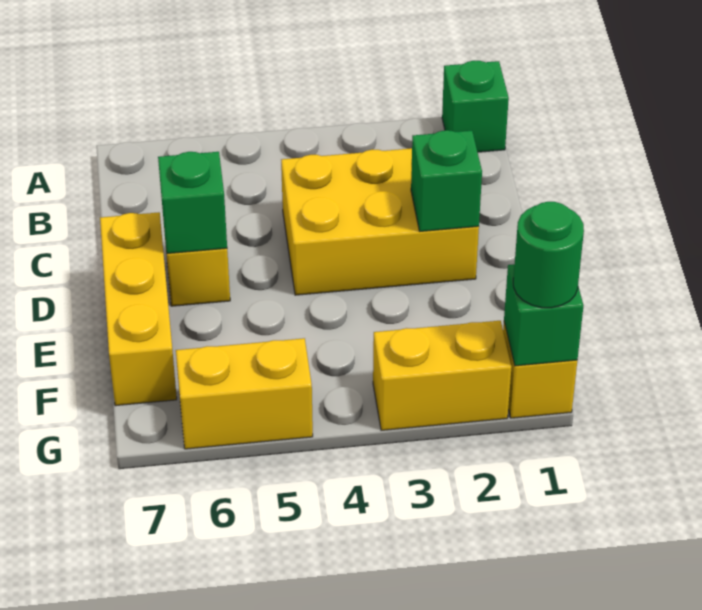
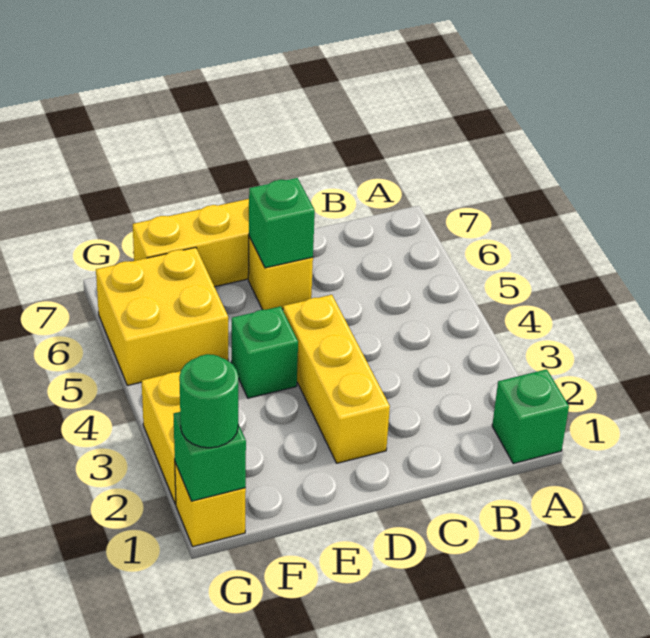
yellow brick C2:D4 level 1 -> yellow brick D2:D4 level 1
green brick D2 level 2 -> green brick E4 level 1
yellow brick G5:G6 level 1 -> yellow brick F5:G6 level 1

